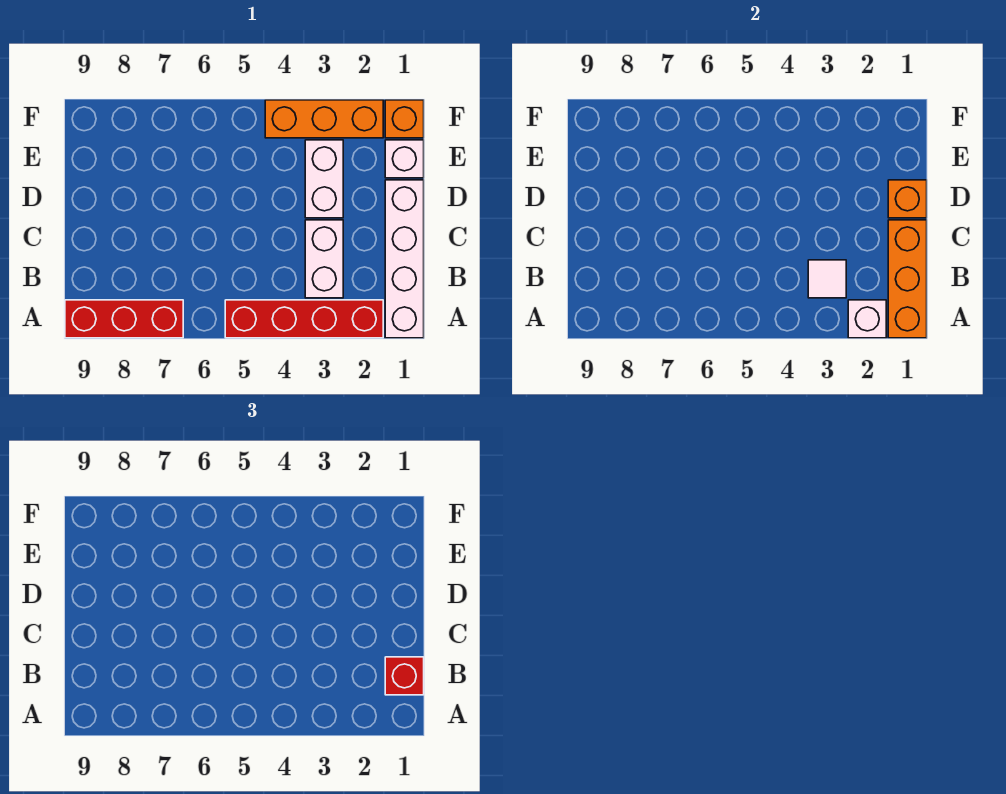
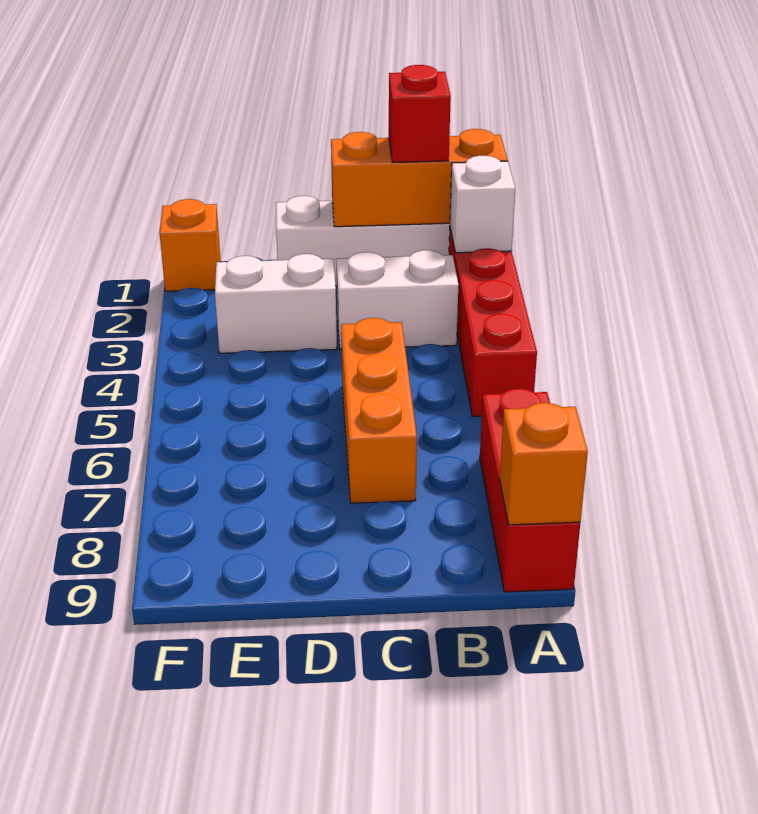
white tile B3 level 2 -> none
orange brick D1 level 2 -> orange brick A9 level 2
white brick E1 level 1 -> none
orange brick F2:F4 level 1 -> orange brick C5:C7 level 1

